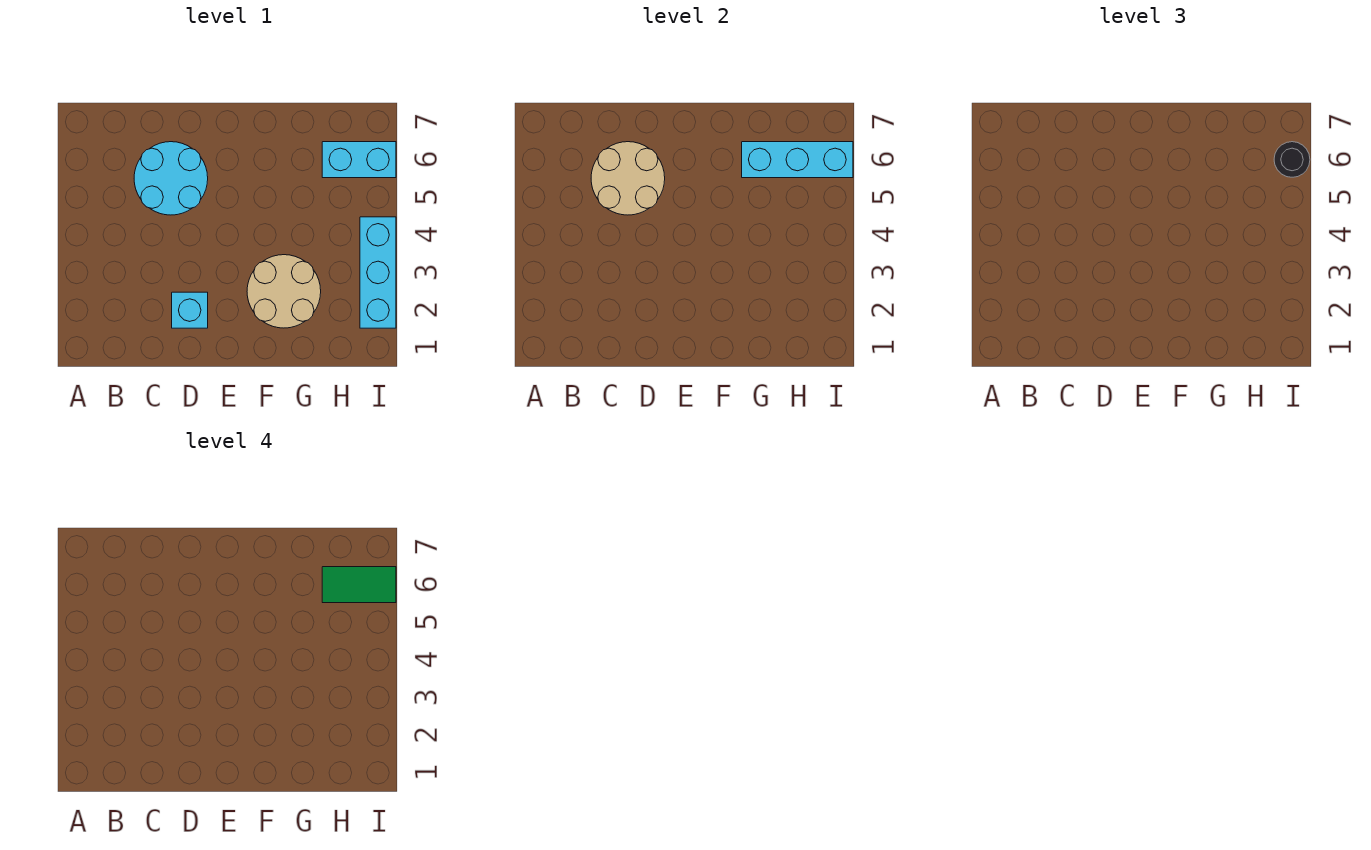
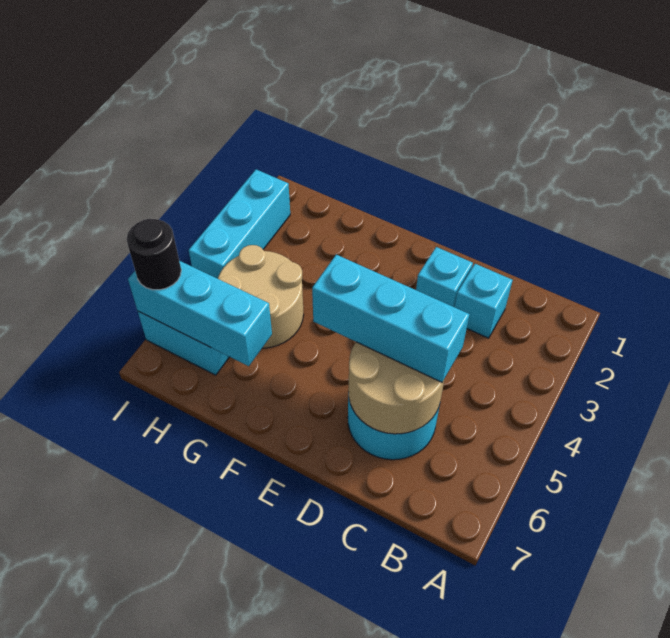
none -> cyan brick C2 level 1
none -> cyan brick C5:E5 level 3
tan round brick F2:G3 level 1 -> tan round brick G4:H5 level 1
green tile H6:I6 level 4 -> none

